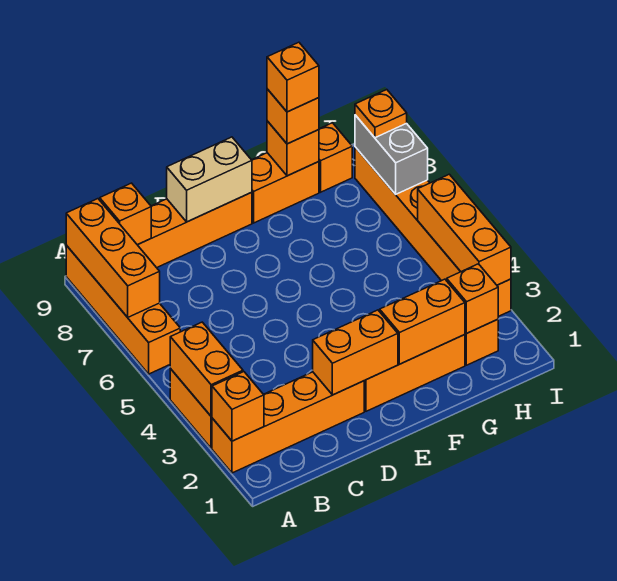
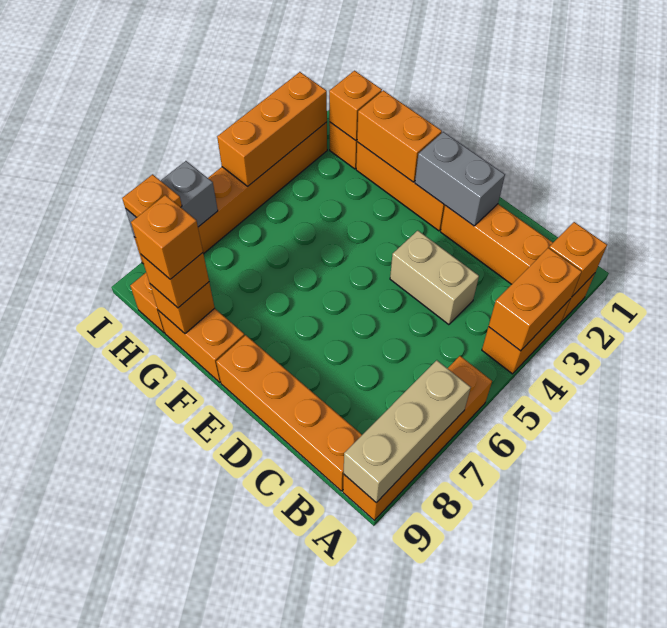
orange brick A7:A9 level 2 -> tan brick A7:A9 level 2
orange brick B9 level 2 -> none
orange brick D2:E2 level 2 -> grey brick D2:E2 level 2
tan brick D9:E9 level 2 -> tan brick C4:D4 level 1

